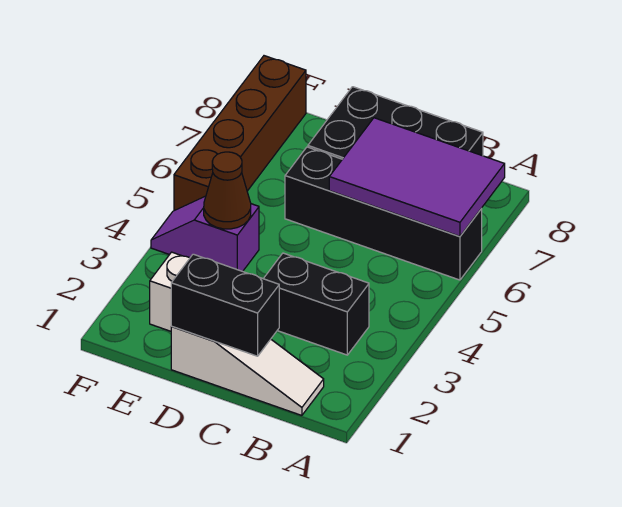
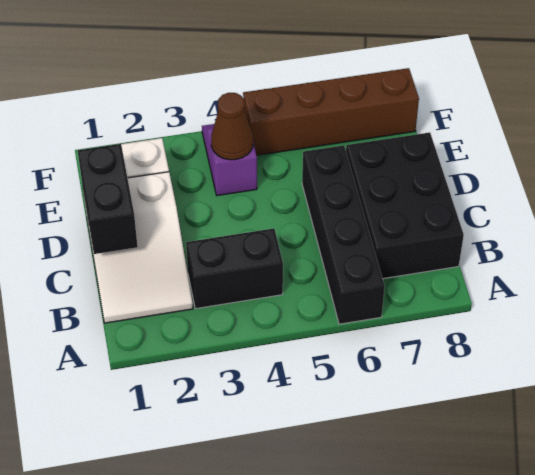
purple tile A6:C7 level 2 -> none
white slope B1:D1 level 1 top D -> white slope B1:D2 level 1 top D
black brick B3:C3 level 1 -> black brick B3:B4 level 1

